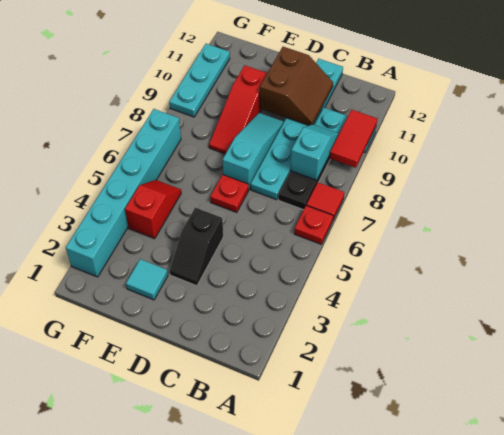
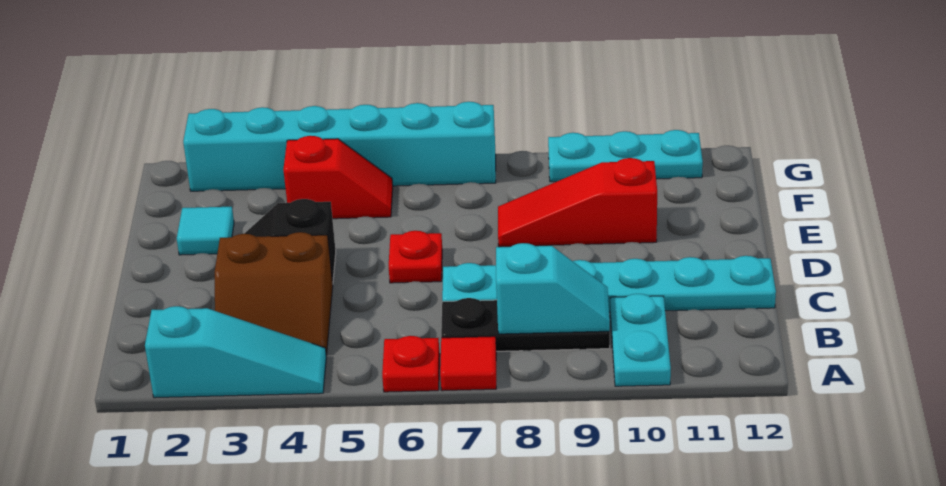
red tile A9:A10 level 2 -> none
brown slope C10:D11 level 2 top D -> brown slope B3:C4 level 1 top C
cyan slope D7:D9 level 1 top 7 -> cyan slope A2:A4 level 1 top 2

